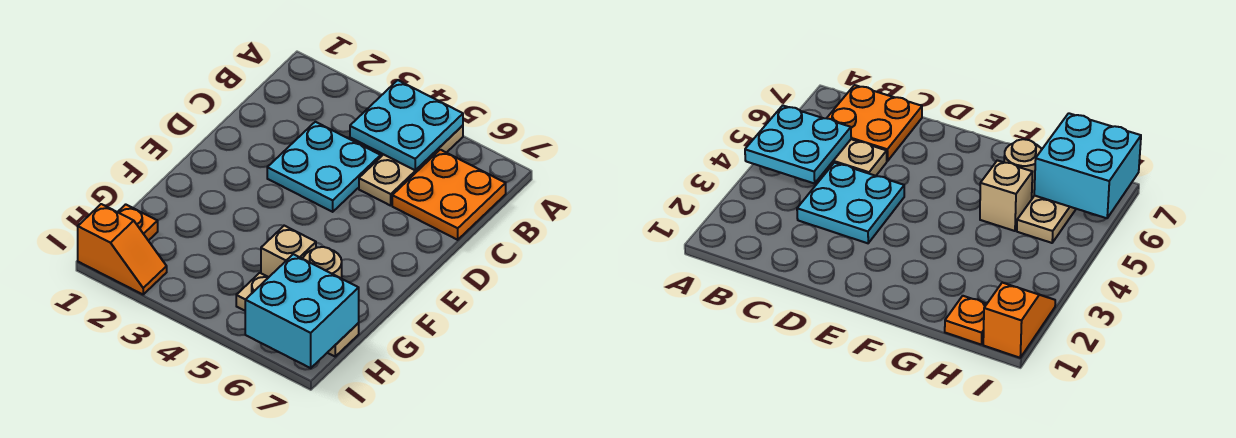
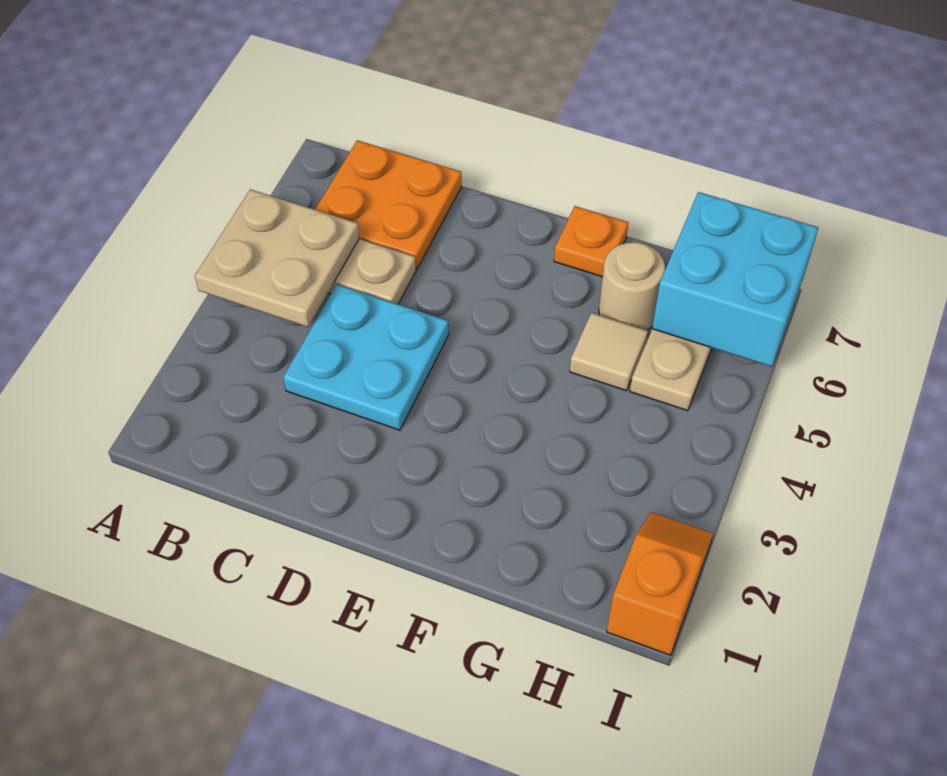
cyan plate A4:B5 level 2 -> tan plate A4:B5 level 2
tan brick G5 level 1 -> tan tile G5 level 1
orange plate H1 level 1 -> orange plate F7 level 1

